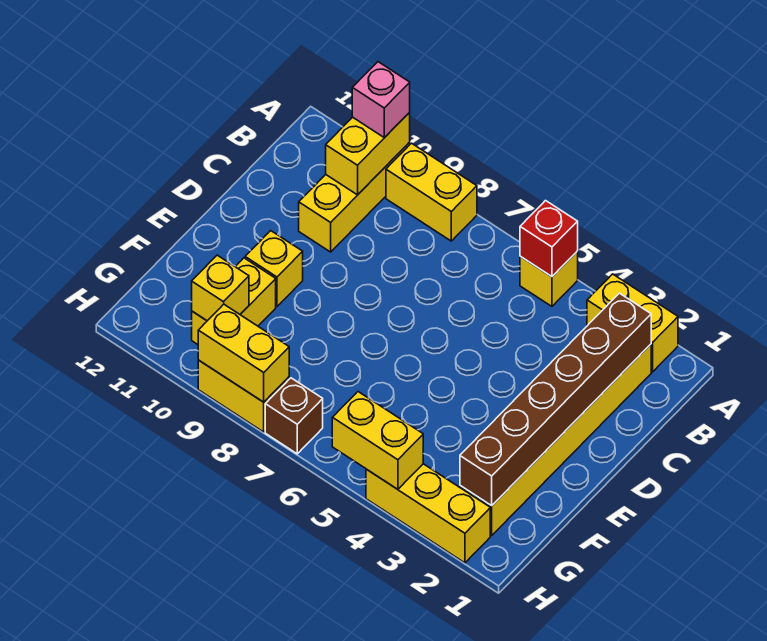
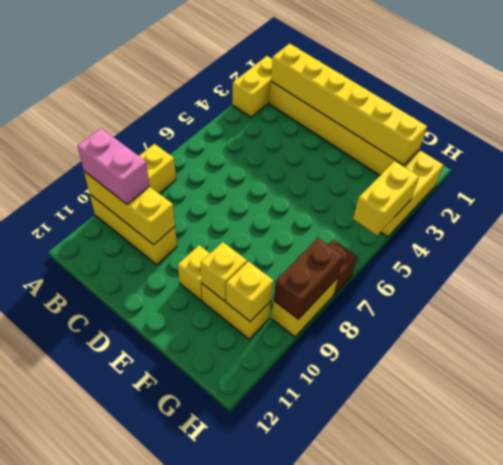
yellow brick A5 level 1 -> yellow brick F10 level 2
red brick A5 level 2 -> none
yellow brick A10:B10 level 2 -> yellow brick A10:C10 level 2
pink brick A10 level 3 -> pink brick A10:B10 level 3
brown brick B2:G2 level 2 -> yellow brick B2:G2 level 2
yellow brick H8:H9 level 2 -> brown brick H8:H9 level 2

